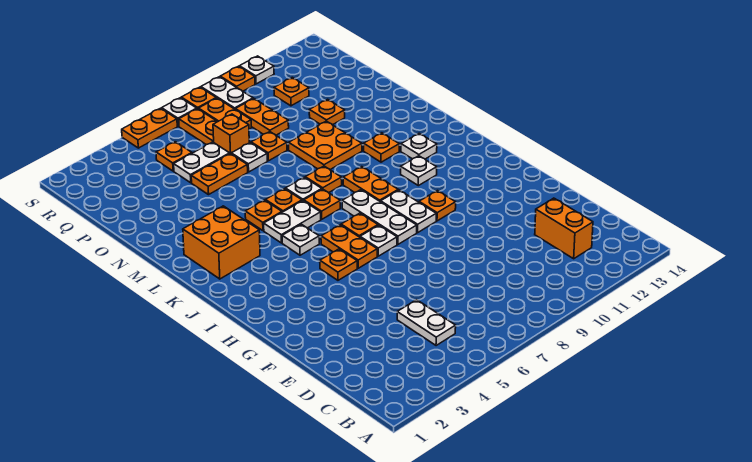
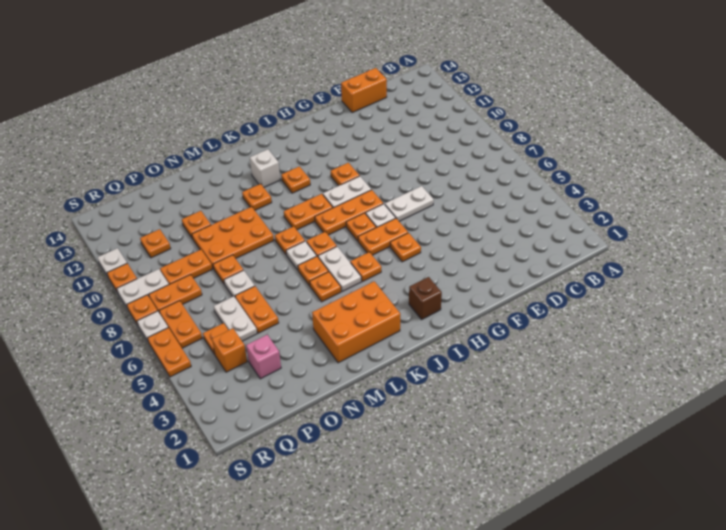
white plate C5:D5 level 1 -> white plate F7:G7 level 1
orange brick C12:D12 level 1 -> orange brick D14:E14 level 1
white plate H8:J8 level 1 -> orange plate H8:J8 level 1
none -> brown brick I2 level 1
white plate J5 level 1 -> orange plate J5 level 1
white plate J11 level 1 -> orange plate J11 level 1
orange brick K2:L3 level 1 -> orange brick K2:M3 level 1
white plate K12 level 1 -> white brick K12 level 1
orange plate M9:N10 level 1 -> orange plate M9:O10 level 1
none -> pink brick P3 level 1
orange brick P7 level 1 -> orange brick Q4 level 1
orange plate Q7:R7 level 1 -> orange plate R6:R7 level 1

